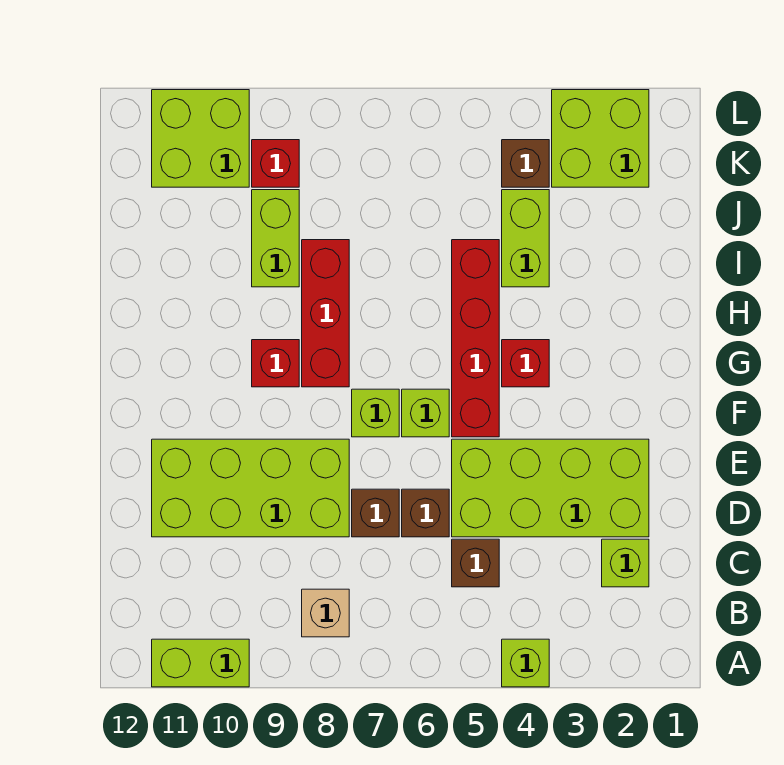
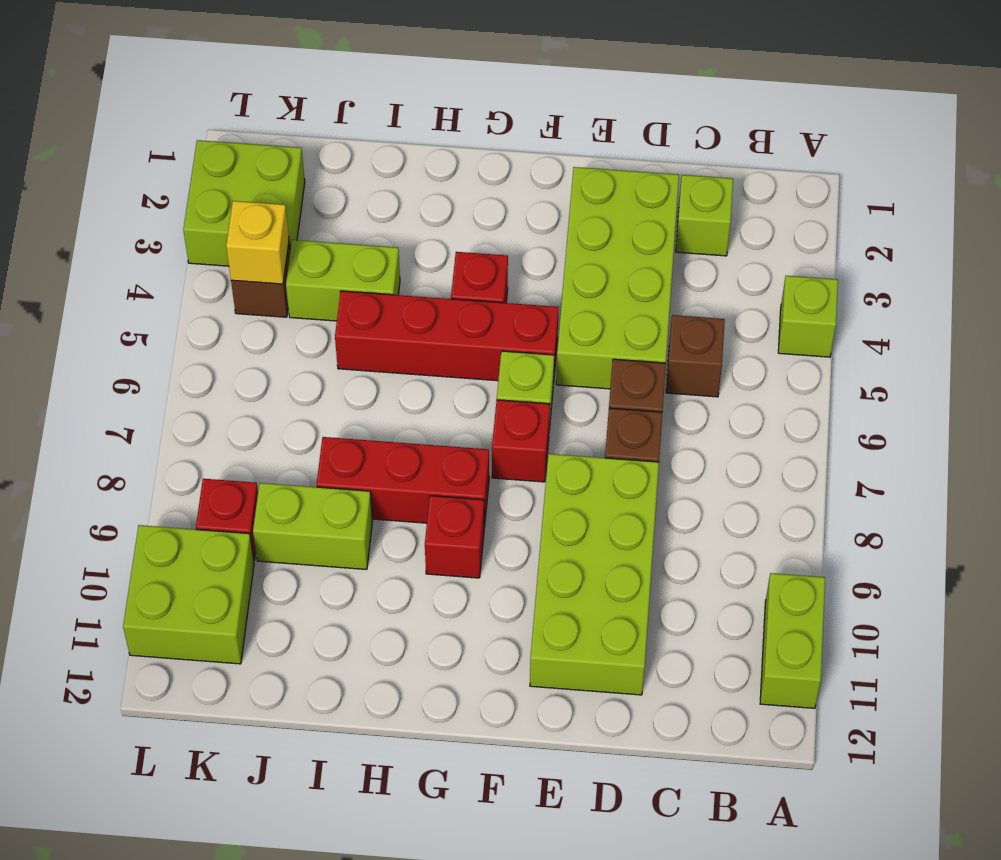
tan brick B8 level 1 -> none
lime brick F7 level 1 -> red brick F7 level 1
none -> yellow brick K4 level 2

